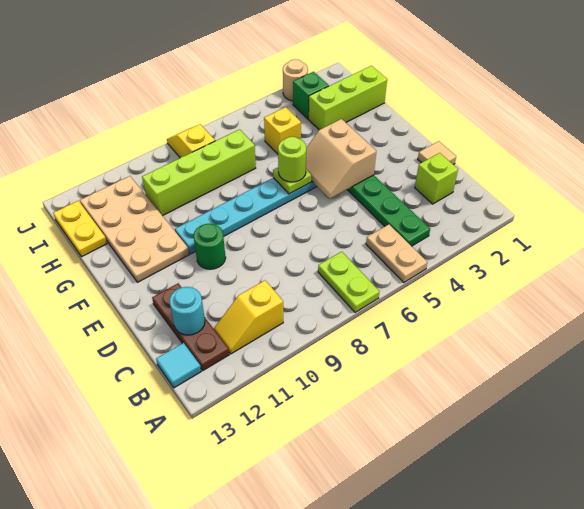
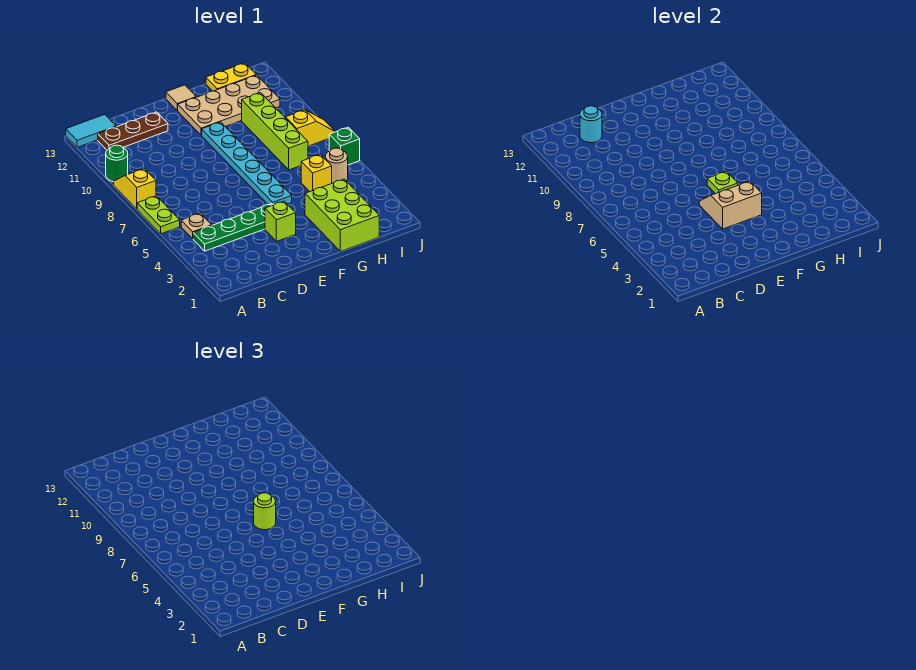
tan plate A5:B5 level 1 -> tan plate B5 level 1
lime plate A7:B7 level 1 -> lime plate A6:A7 level 1
yellow slope B10:B11 level 1 top 10 -> yellow slope A8:A9 level 1 top 8
cyan tile B13 level 1 -> cyan tile A13:B13 level 1
lime brick C2 level 1 -> lime brick E3 level 1
tan tile D1 level 1 -> tan tile F13 level 1
green round brick E10 level 1 -> green round brick A10 level 1
lime brick H1:H3 level 1 -> lime brick G1:H3 level 1
green brick I3 level 1 -> green brick J6 level 1
tan round brick J3 level 1 -> tan round brick I5 level 1

